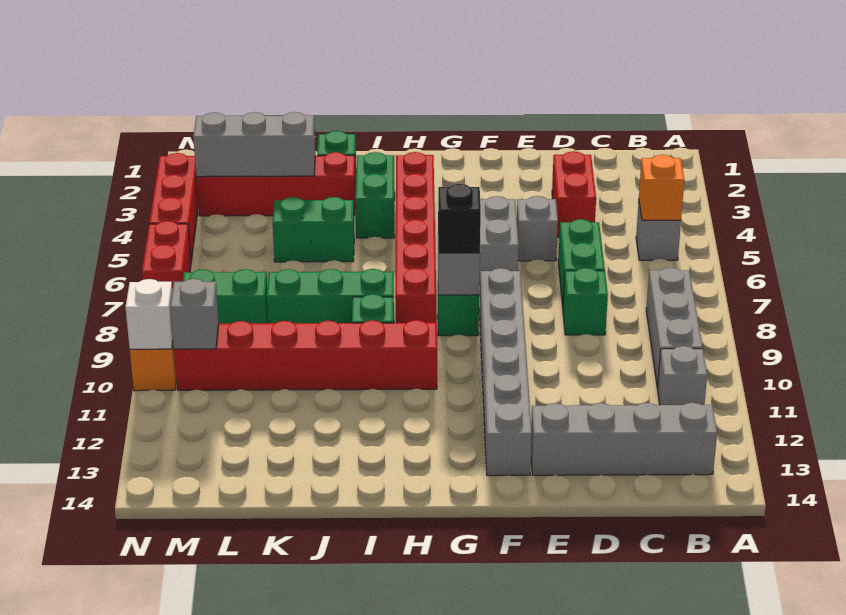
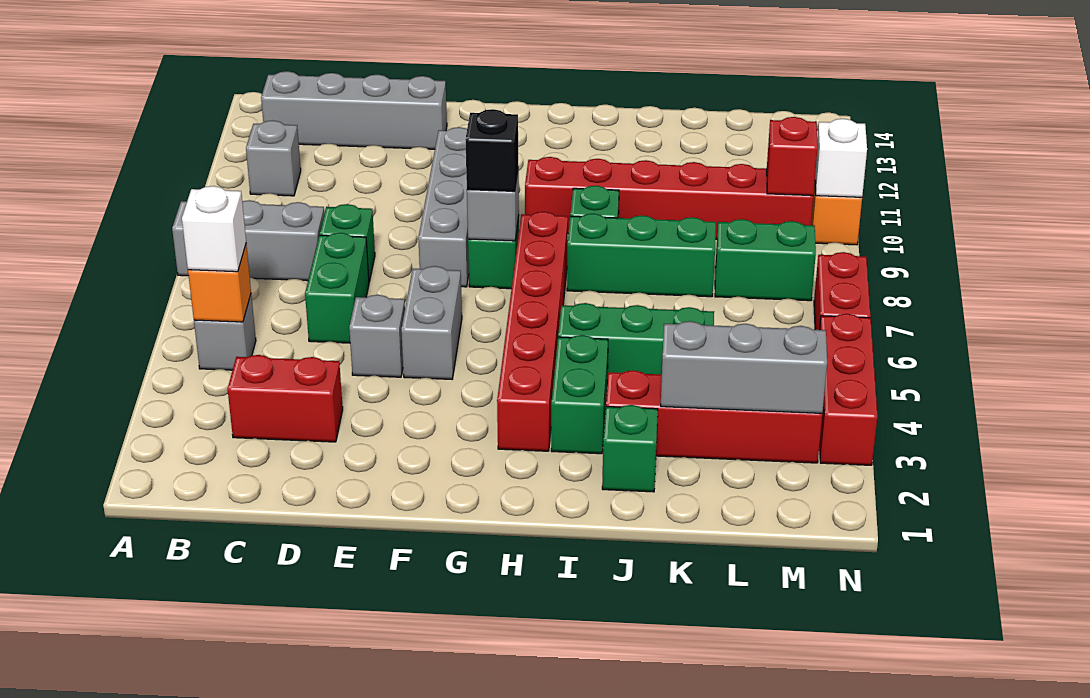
none -> white brick B5 level 3
grey brick B8:B10 level 1 -> grey brick A8:C8 level 1
red brick D3:D4 level 1 -> red brick C3:D3 level 1
grey brick F8:F13 level 1 -> grey brick F8:F11 level 1
green brick J5:K5 level 1 -> green brick I5:K5 level 1
grey brick M10 level 2 -> red brick M10 level 2

